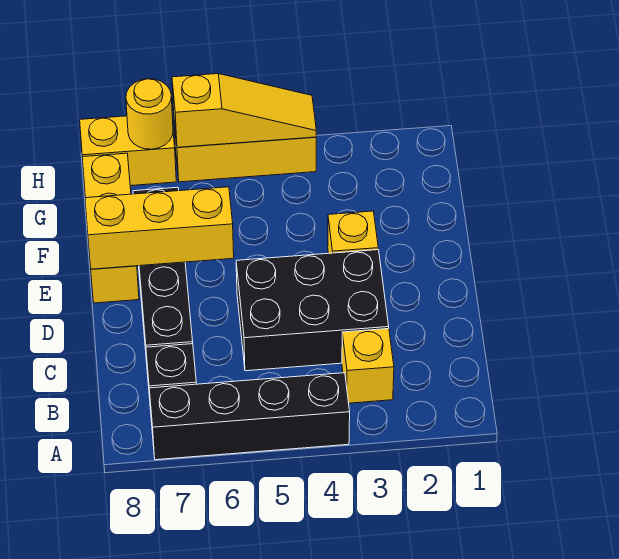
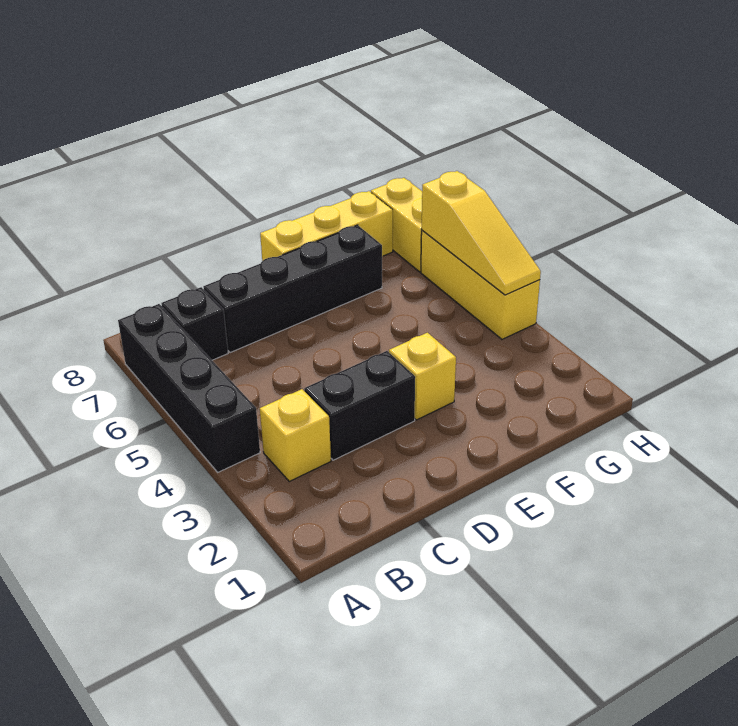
black brick C3:D5 level 1 -> black brick C3:D3 level 1
yellow brick E6:E8 level 2 -> none
yellow round brick H7 level 2 -> none

